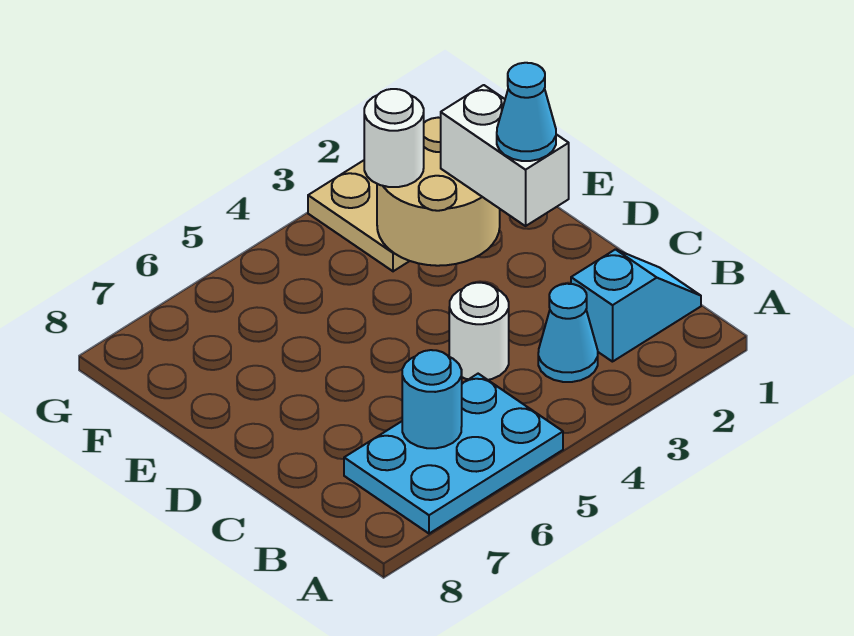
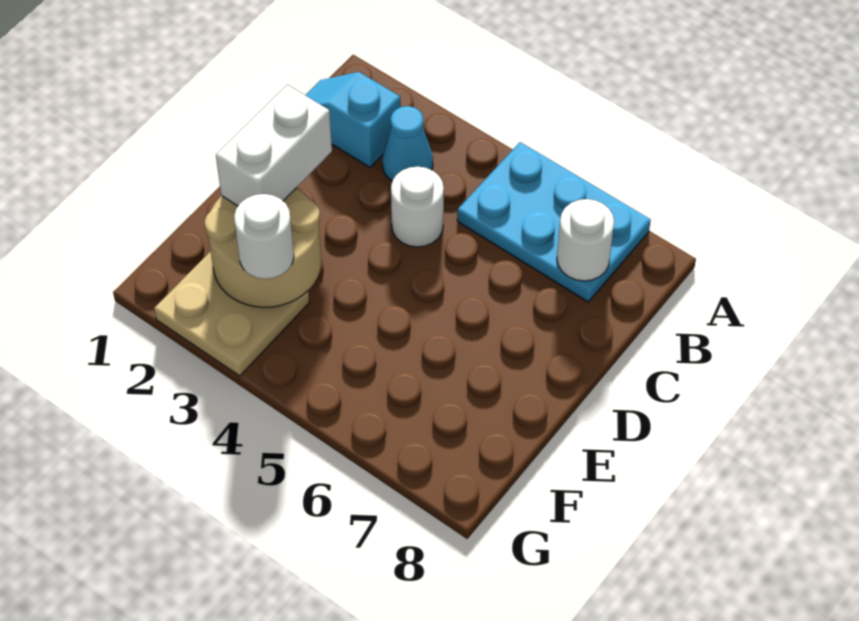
cyan round brick B6 level 2 -> none
none -> white round brick B7 level 2
cyan cone D2 level 4 -> none

